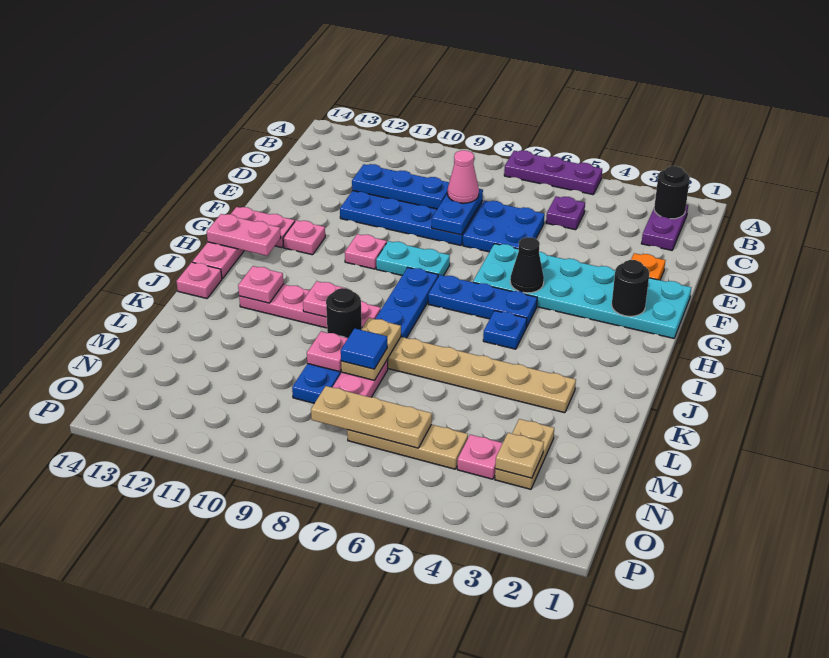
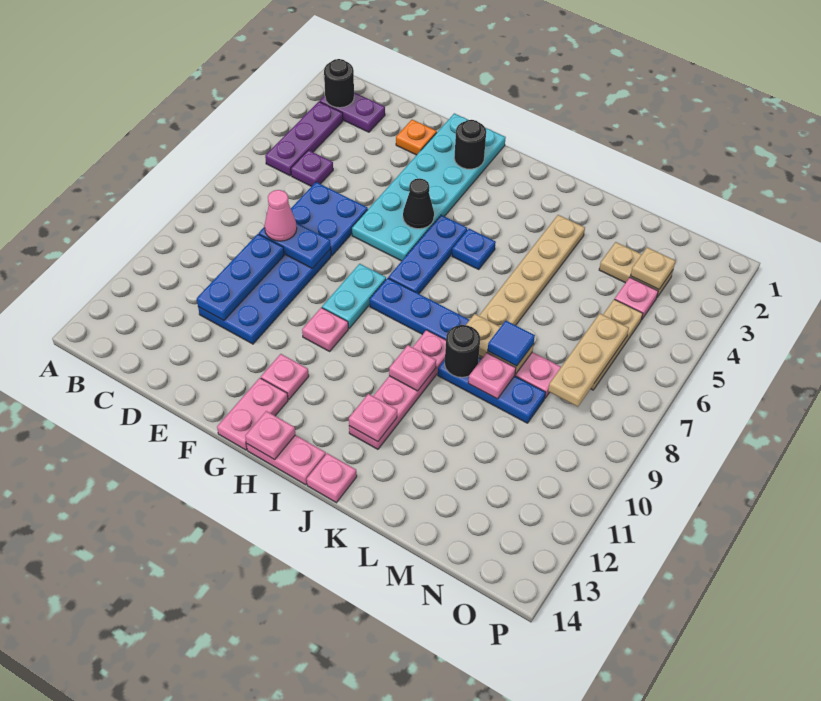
purple plate A5:A7 level 1 -> purple plate B3:B5 level 1
pink plate H13:H14 level 2 -> pink plate H14 level 2

